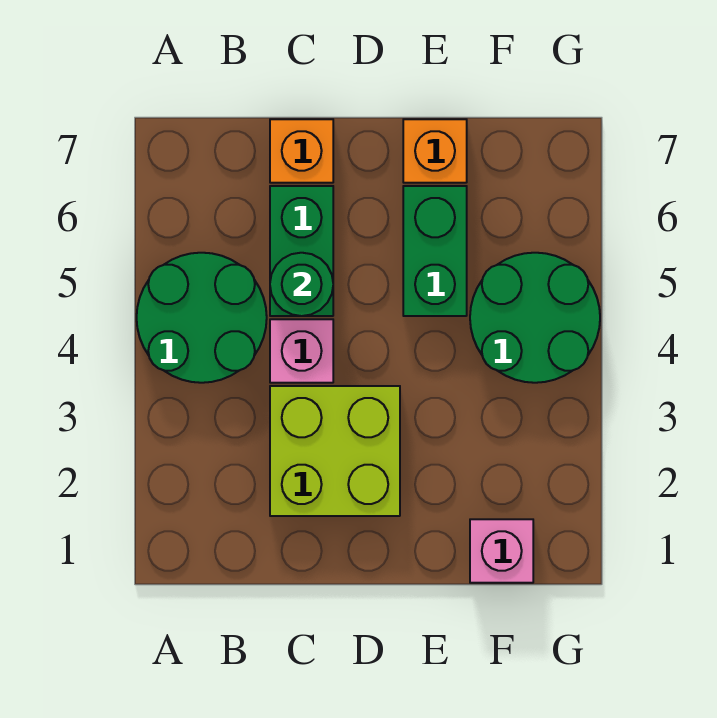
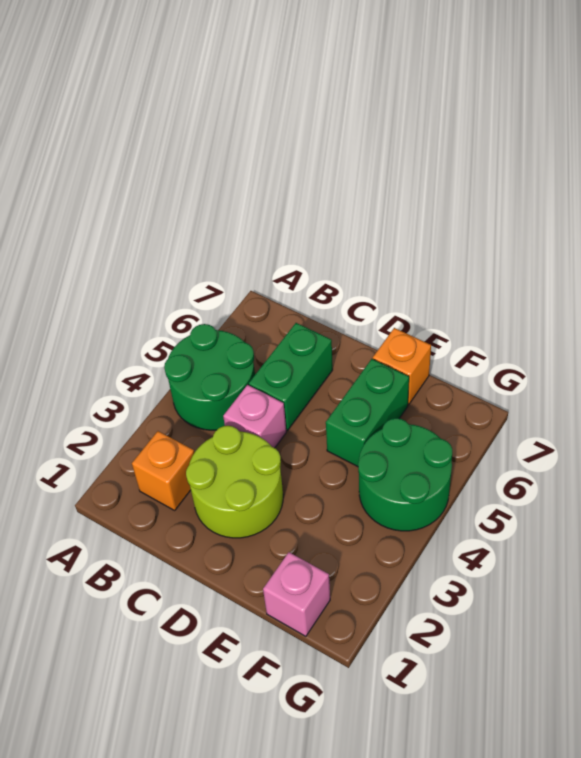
lime brick C2:D3 level 1 -> lime round brick C2:D3 level 1
green round brick C5 level 2 -> none
orange brick C7 level 1 -> orange brick B2 level 1

